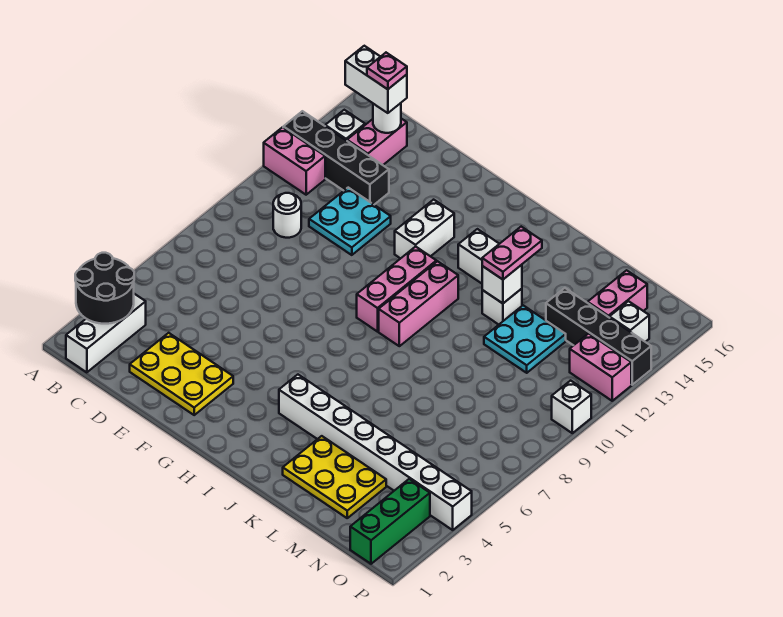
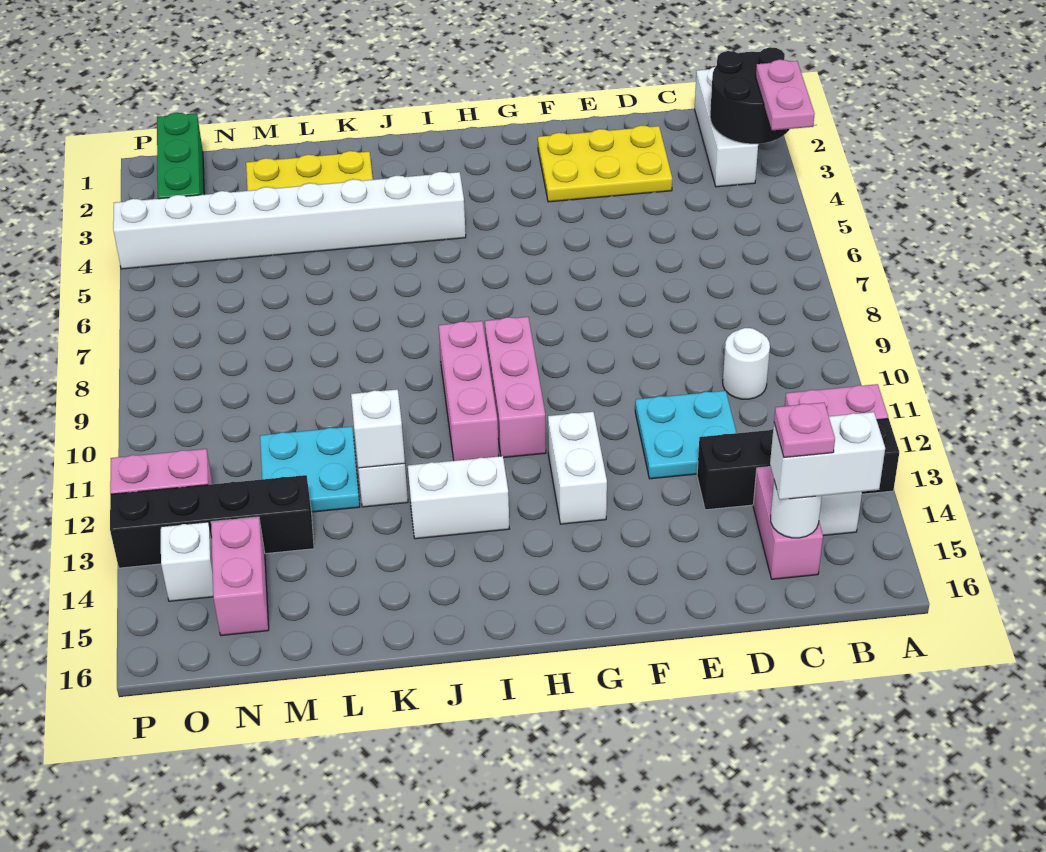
pink plate K12:K13 level 3 -> pink plate A3:A4 level 3
white brick P10 level 1 -> none

